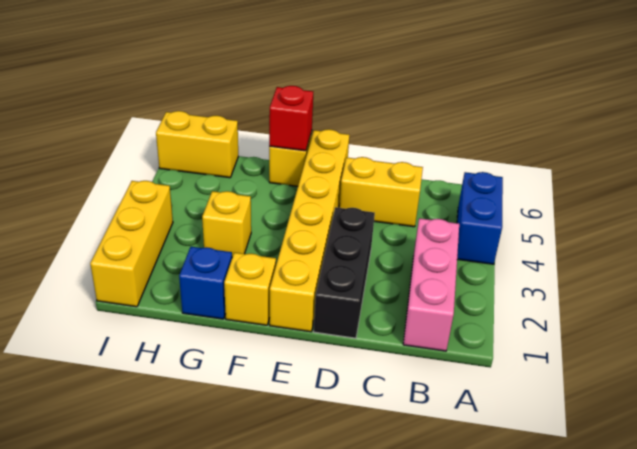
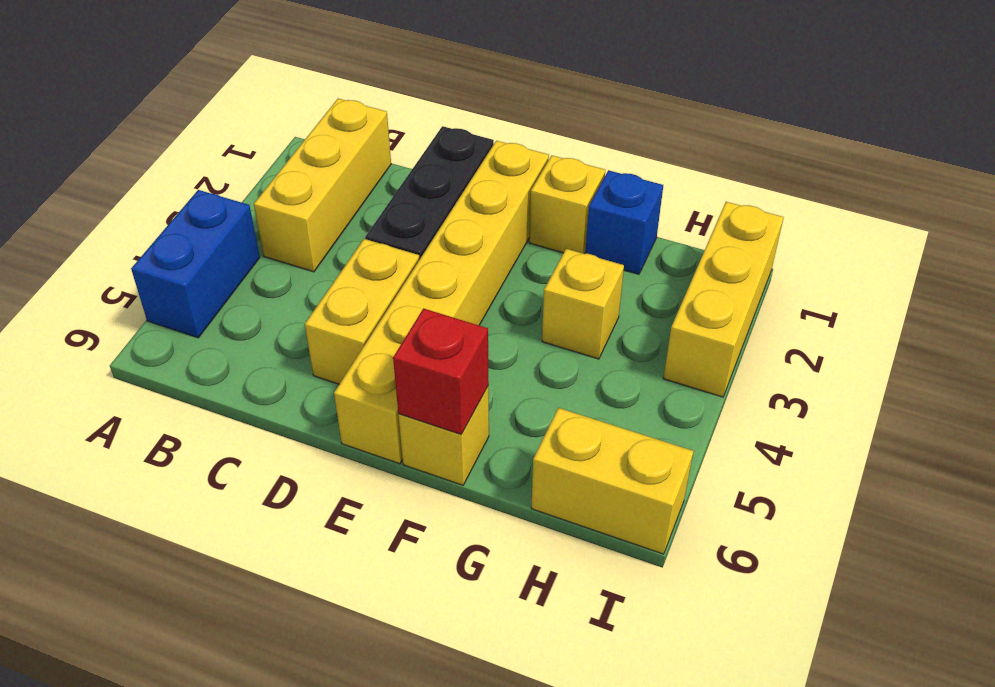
pink brick B1:B3 level 1 -> yellow brick B1:B3 level 1
yellow brick C5:D5 level 1 -> yellow brick D4:D5 level 1

